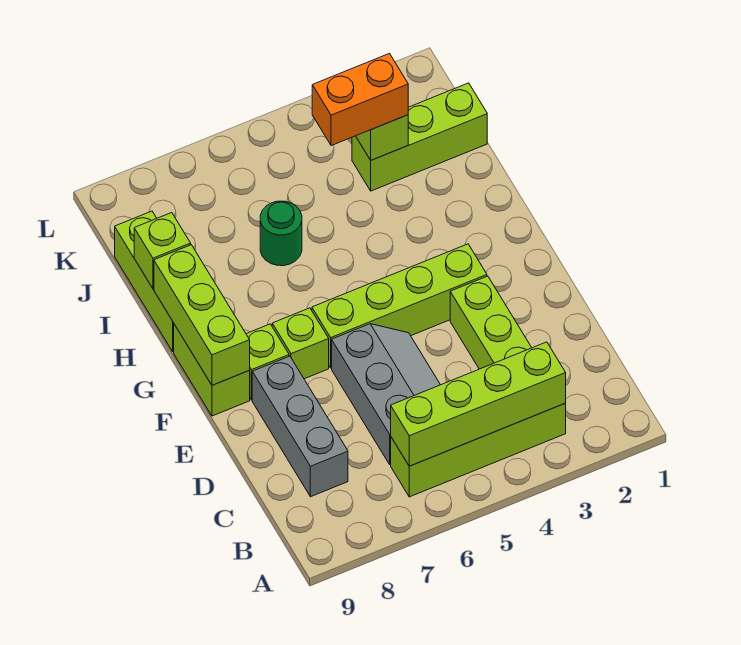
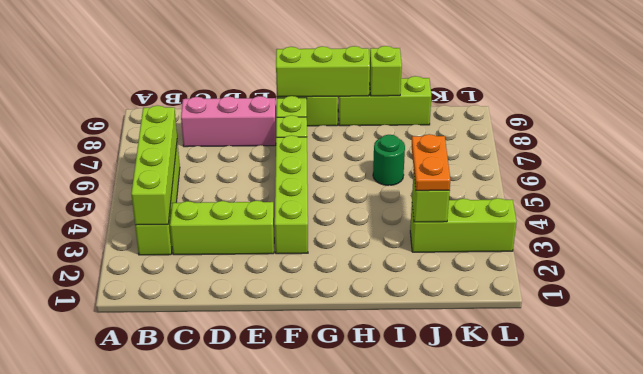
grey slope C5:E6 level 1 top 6 -> none
grey brick C8:E8 level 1 -> pink brick C8:E8 level 1
lime brick J1:J3 level 1 -> lime brick J3:L3 level 1
orange brick J3:J4 level 3 -> orange plate J3:J4 level 3

